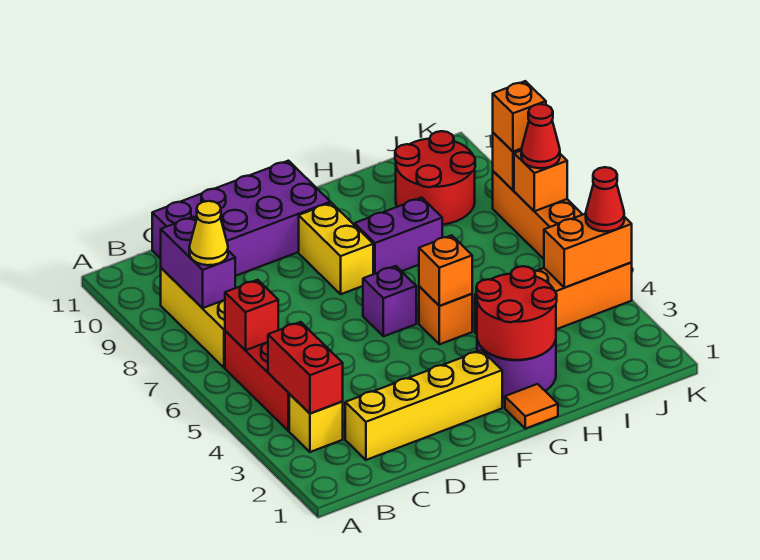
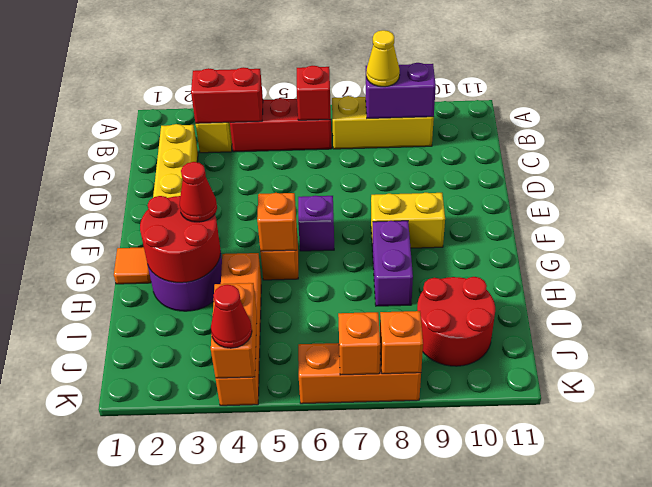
purple brick C10:F11 level 1 -> none
red cone K7 level 3 -> red cone G3 level 3
orange brick K8 level 3 -> none

